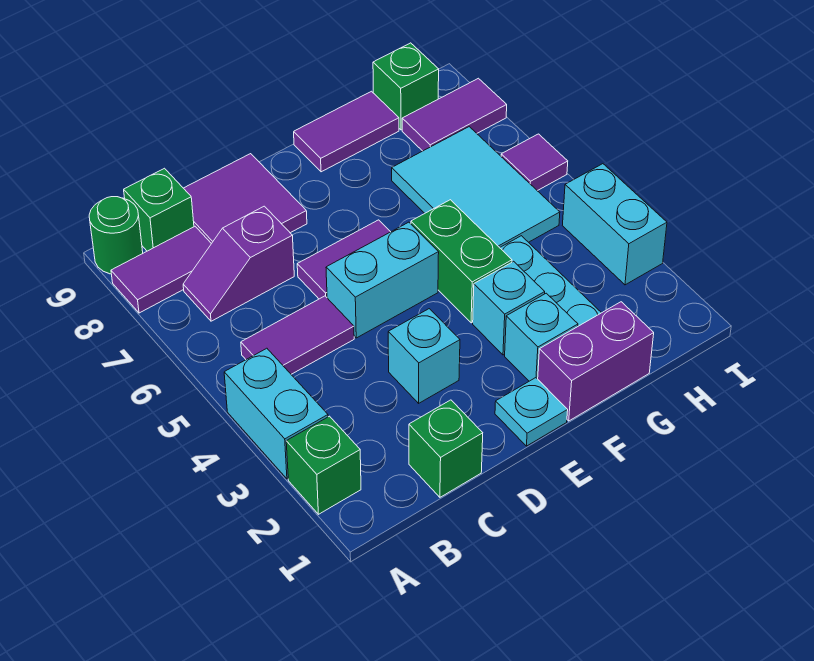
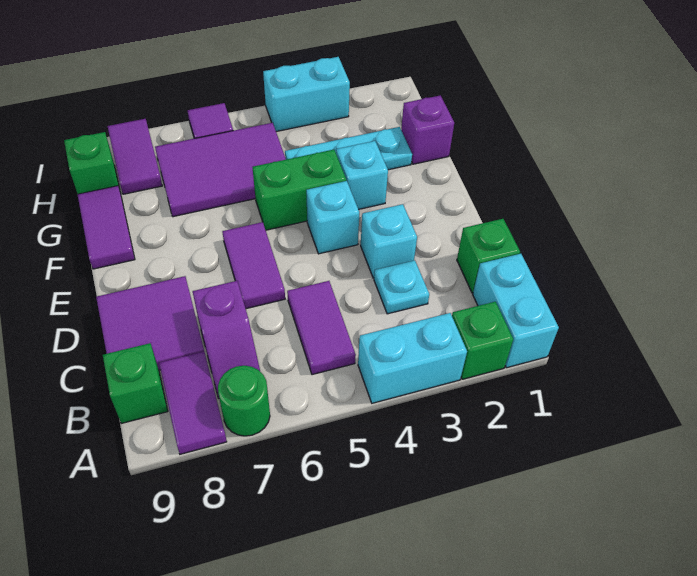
green round brick A9 level 1 -> green round brick A7 level 1
cyan brick D5:E5 level 1 -> cyan brick A1:B1 level 1
cyan plate E1 level 1 -> cyan plate C3 level 1
purple brick F1:G1 level 1 -> purple brick G1 level 1
cyan brick F2 level 1 -> cyan brick E4 level 1
cyan tile G5:H7 level 1 -> purple tile G5:H7 level 1

